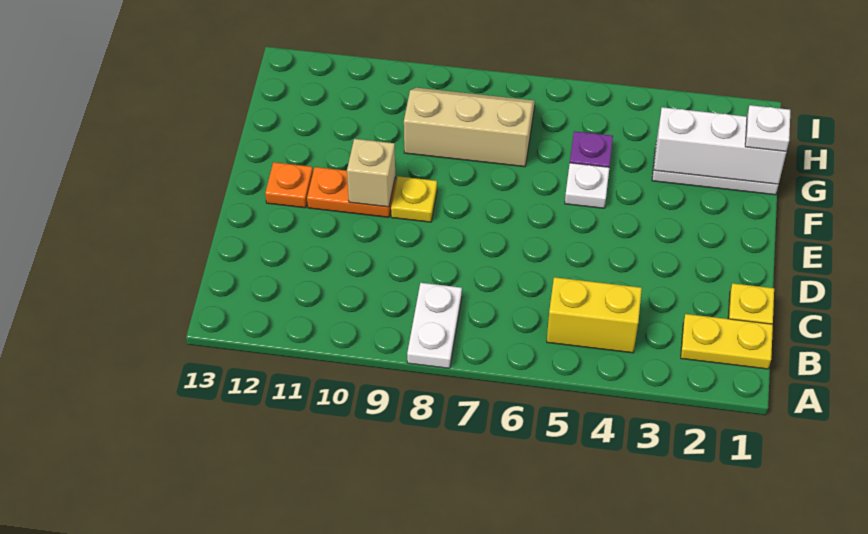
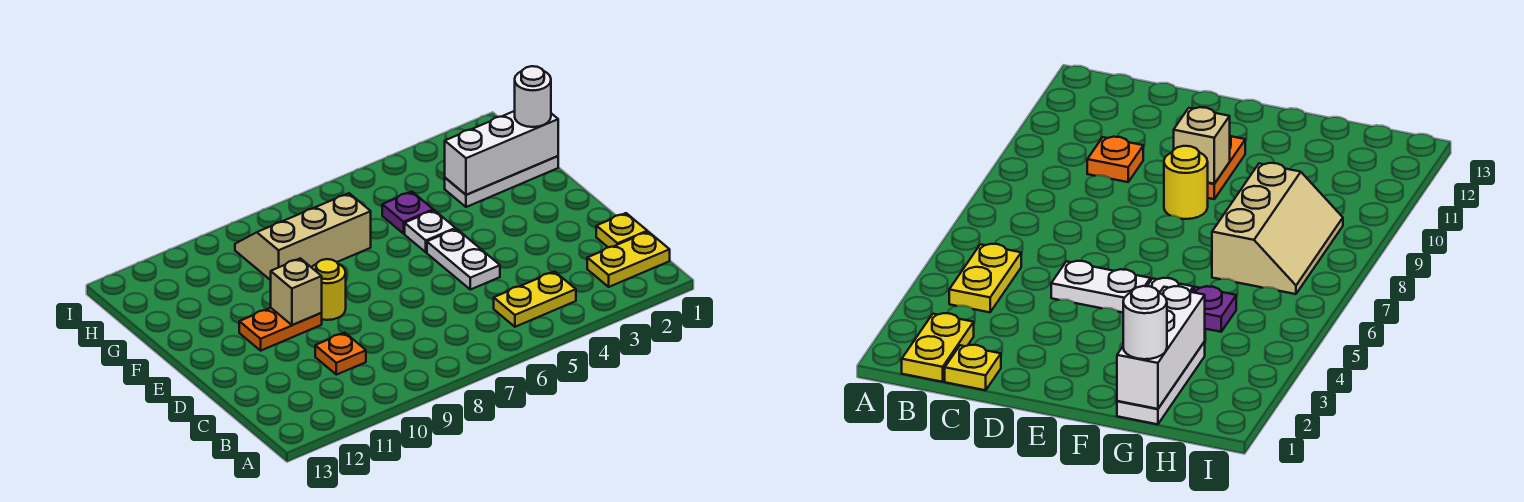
white plate A8:B8 level 1 -> white plate D5:E5 level 1
yellow brick B4:B5 level 1 -> yellow plate B4:B5 level 1
yellow plate E9 level 1 -> yellow round brick E9 level 1
orange plate E12 level 1 -> orange plate C10 level 1
white plate G1 level 3 -> white round brick G1 level 3

